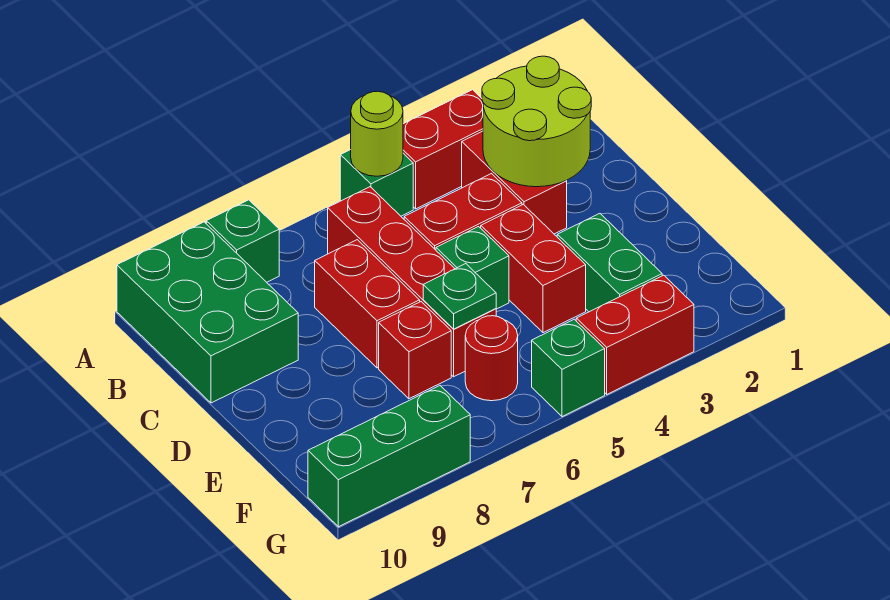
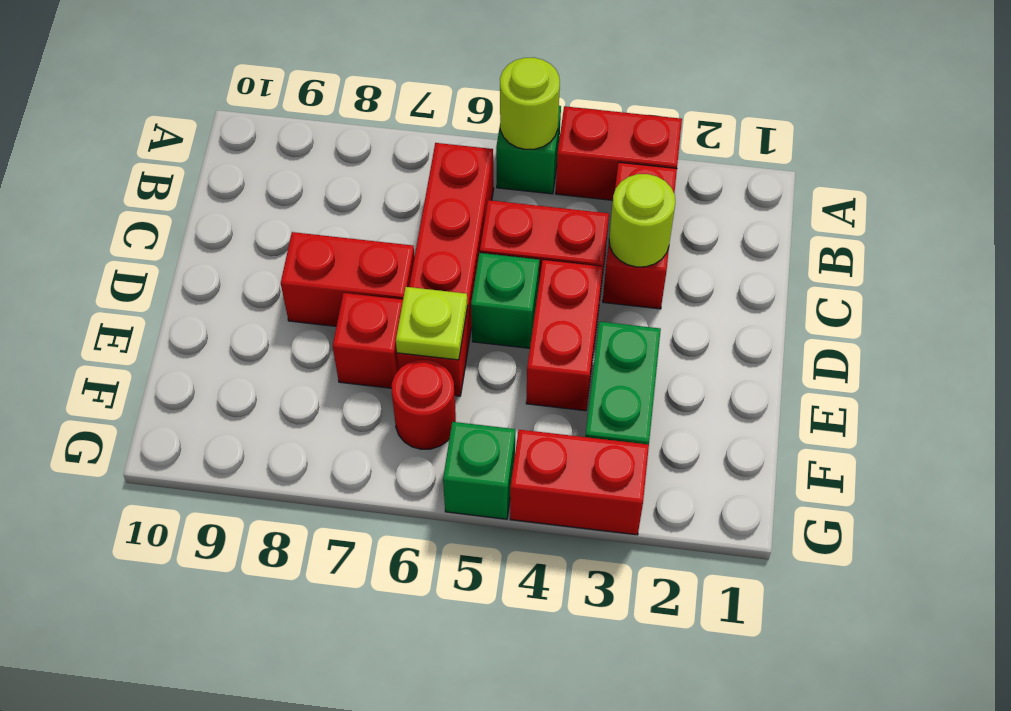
green brick A8 level 1 -> none
green brick A9:C10 level 1 -> none
lime round brick B2:C3 level 2 -> lime round brick C3 level 2
red brick C7:D7 level 1 -> red brick D7:D8 level 1
green plate E6 level 2 -> lime plate E6 level 2
green brick G8:G10 level 1 -> none

